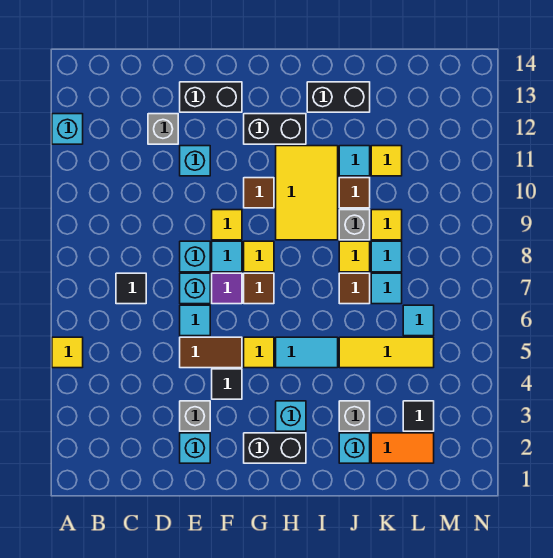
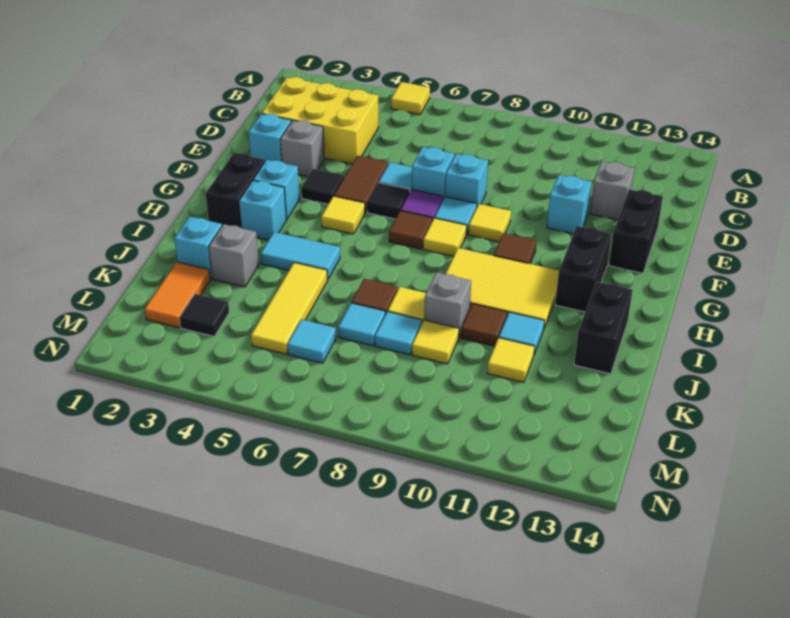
cyan brick A12 level 1 -> cyan brick G3 level 1
none -> yellow brick C2:D4 level 1
black tile C7 level 1 -> black tile F6 level 1
cyan tile H5:I5 level 1 -> cyan tile I4:I5 level 1

